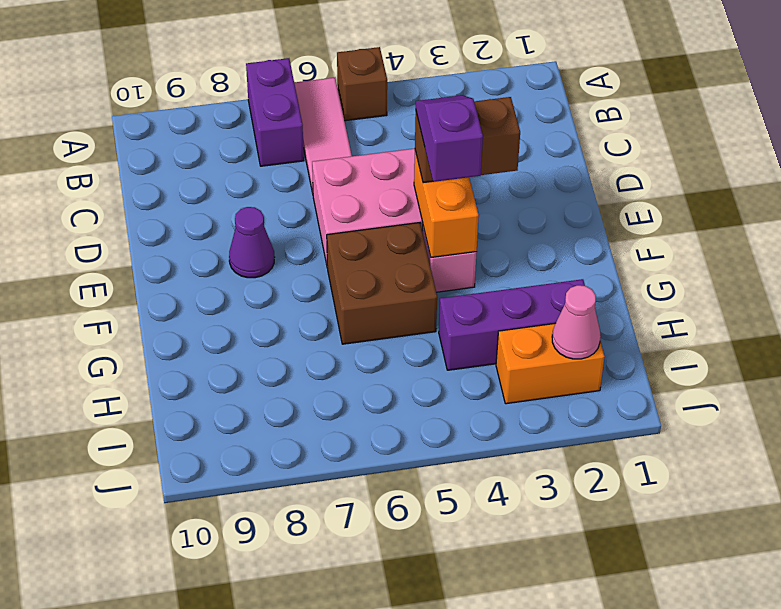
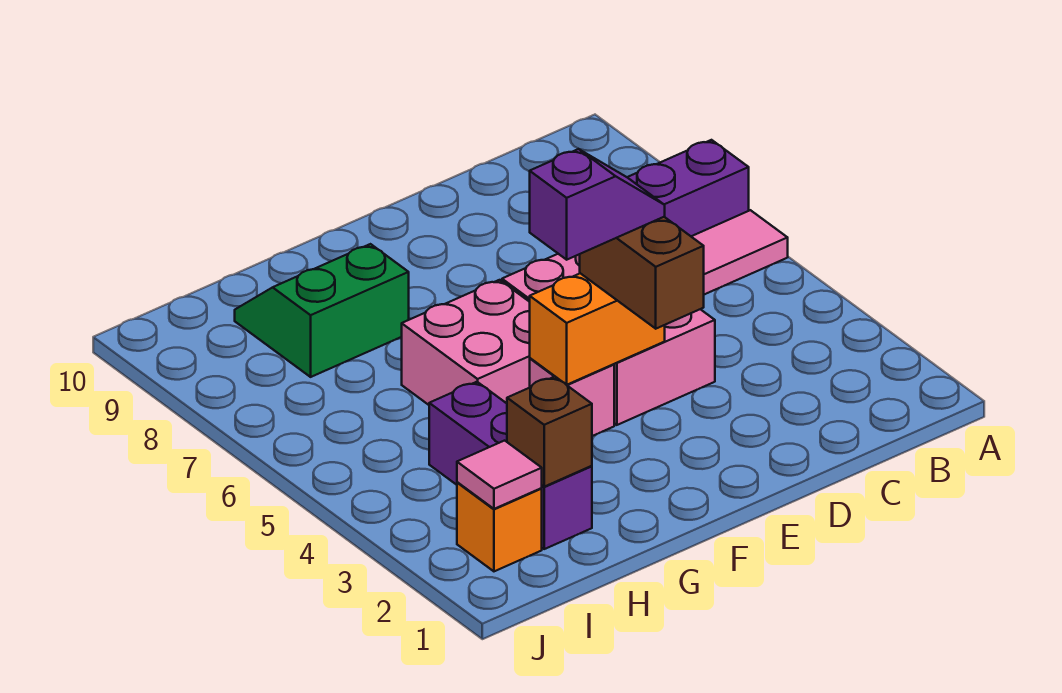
brown brick A5 level 1 -> brown brick H2 level 2
purple cone E8 level 1 -> none
brown brick F5:G6 level 1 -> pink brick F5:G6 level 1
none -> green slope G8:H9 level 1 top 8
orange brick I2:I3 level 1 -> orange brick I2 level 1
pink cone I2 level 2 -> pink tile I2 level 2

